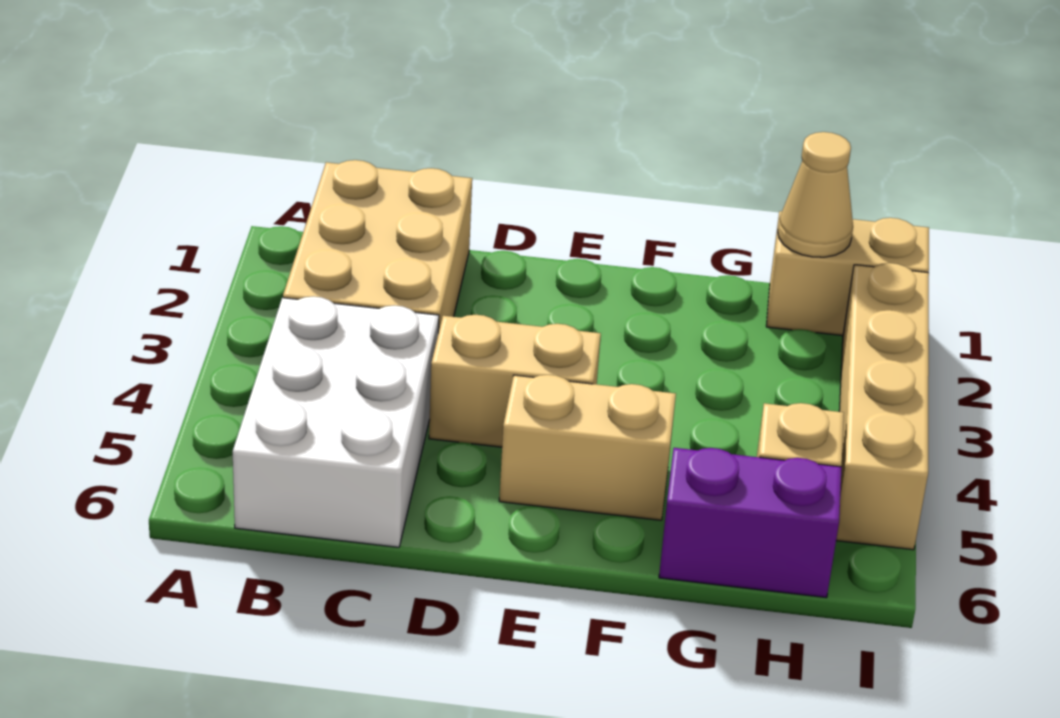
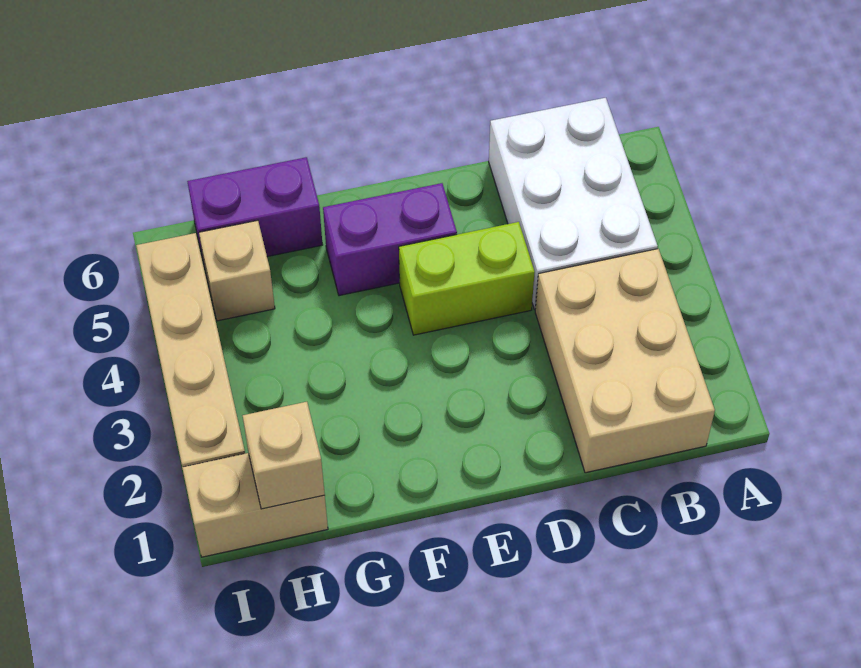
tan brick D4:E4 level 1 -> lime brick D4:E4 level 1
tan brick E5:F5 level 1 -> purple brick E5:F5 level 1
tan cone H1 level 2 -> tan brick H1 level 2

